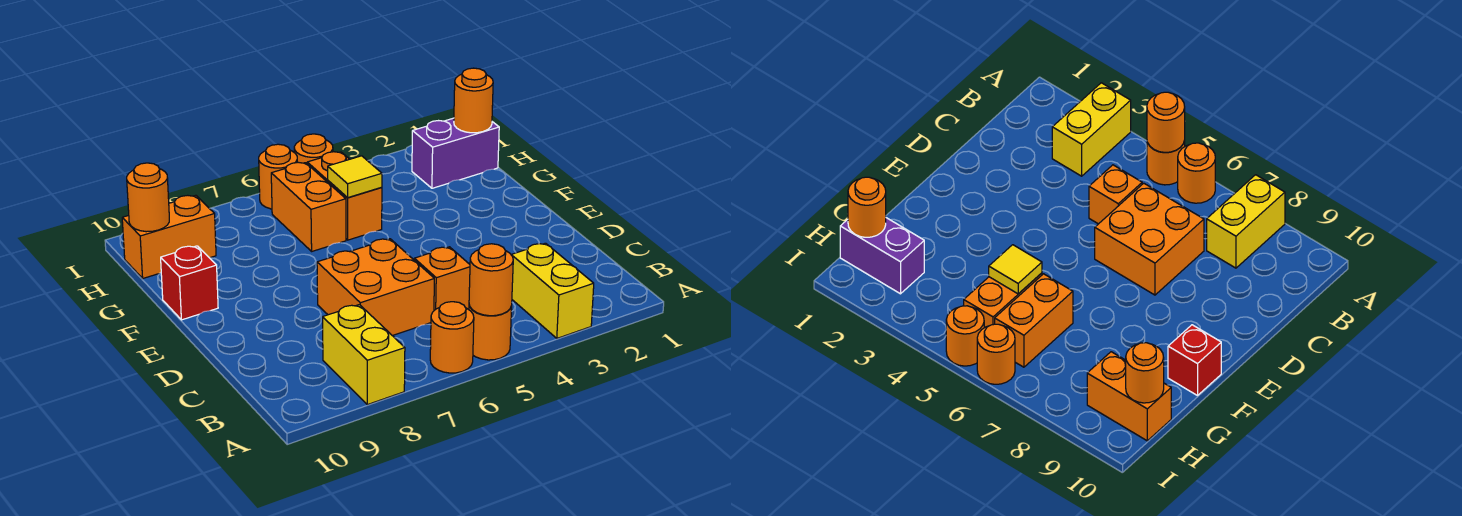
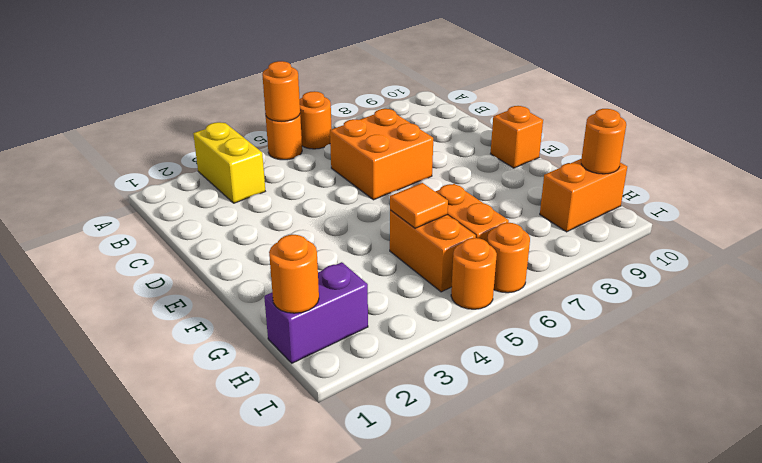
yellow brick A8:B8 level 1 -> none
orange brick C5 level 1 -> orange brick E10 level 1
red brick F10 level 1 -> none
yellow tile G5 level 2 -> orange tile G5 level 2

